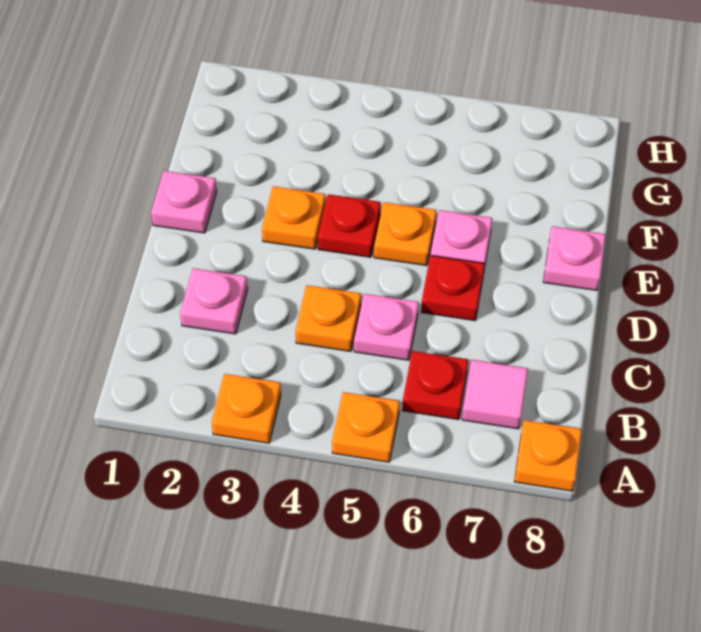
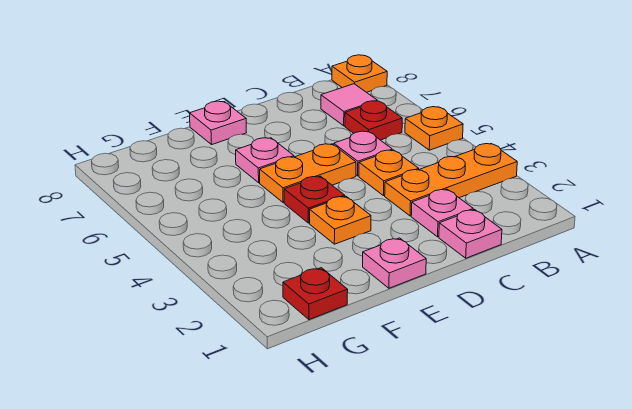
orange plate A3 level 1 -> orange plate A3:C3 level 1
none -> pink plate C1 level 1
red plate D6 level 1 -> red plate G1 level 1
orange plate E5 level 1 -> orange plate D5:E5 level 1

